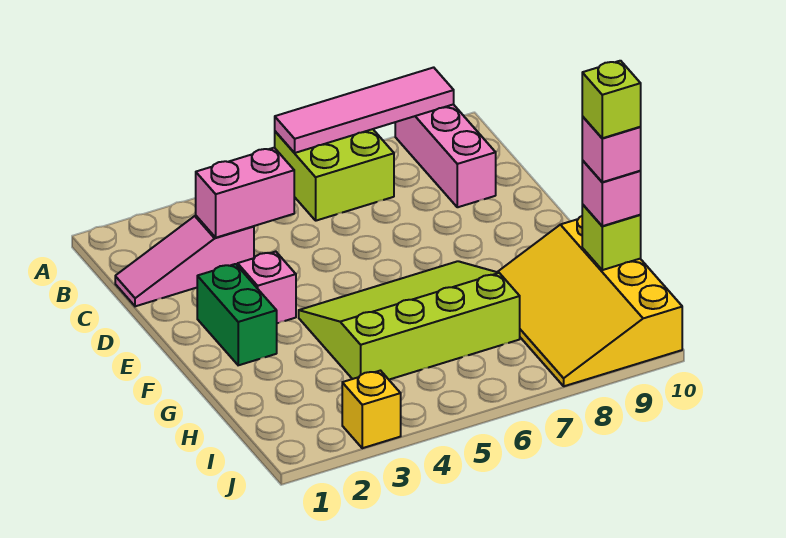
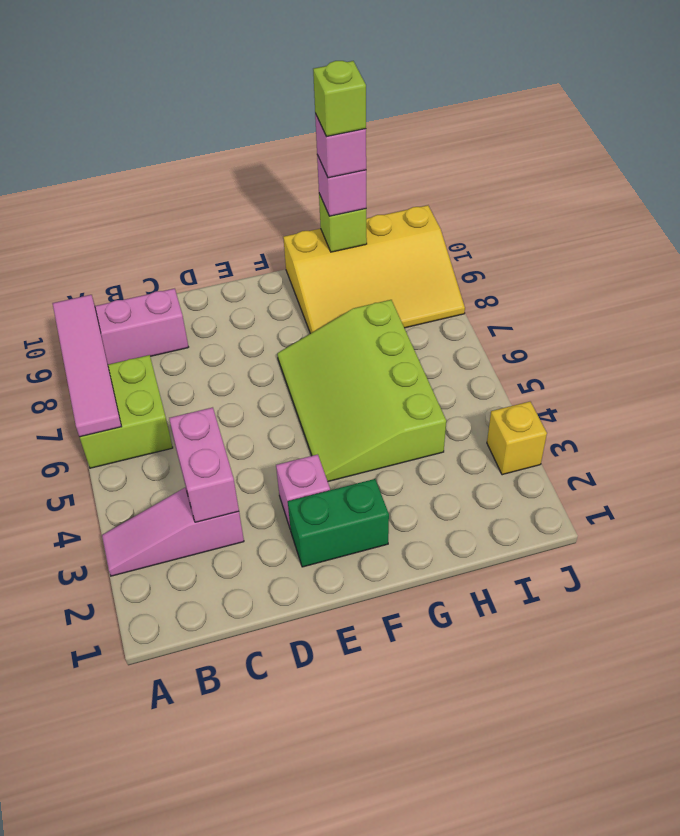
pink slope C1:C3 level 1 top 3 -> pink slope A3:C3 level 1 top C

